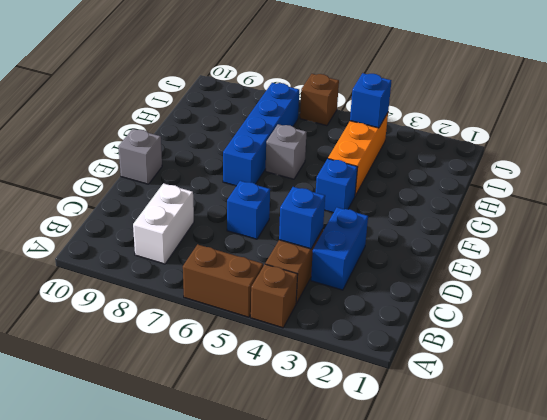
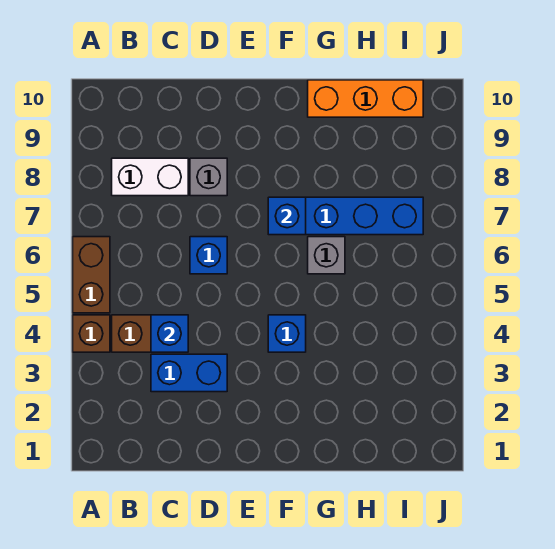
grey brick E10 level 1 -> grey brick D8 level 1
orange brick G4:I4 level 1 -> orange brick G10:I10 level 1
blue brick I4 level 2 -> blue brick F7 level 2
brown brick J6 level 1 -> none

